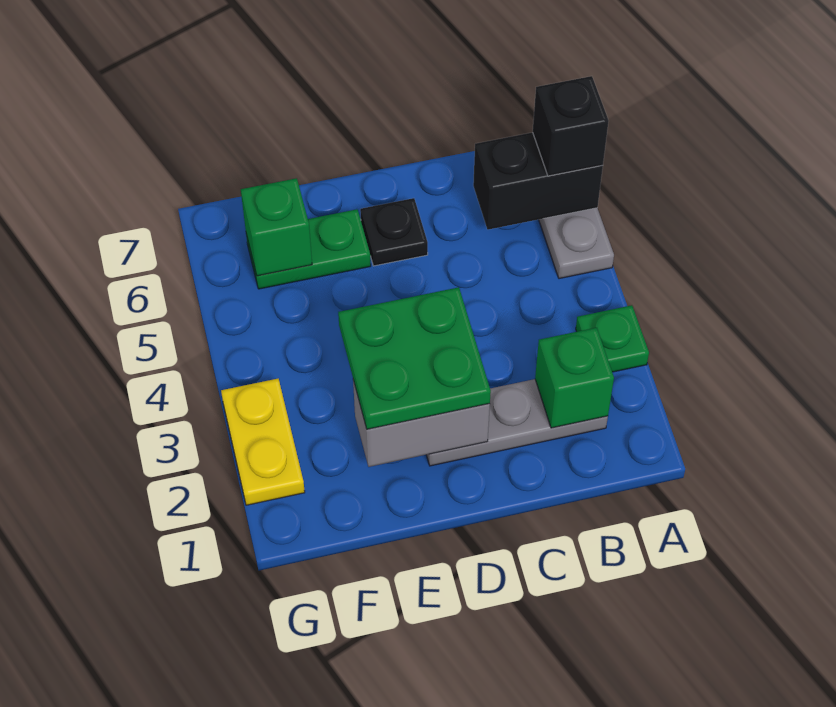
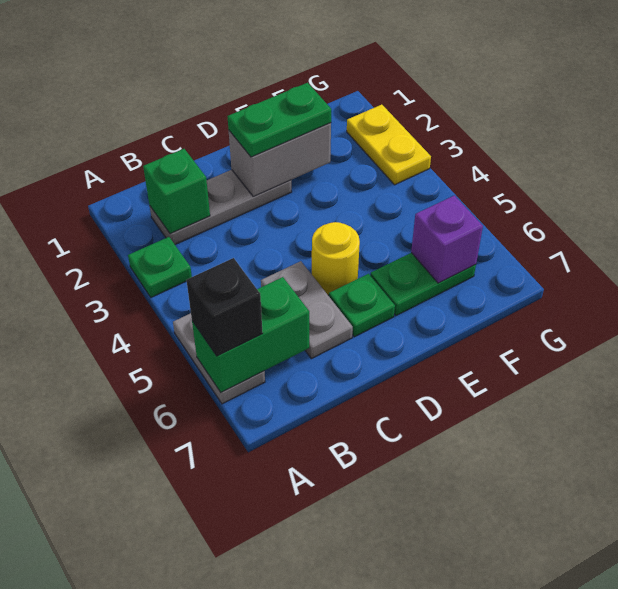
black brick A6:B6 level 2 -> green brick A6:B6 level 2
none -> grey plate C5:C6 level 1
green plate D2:E3 level 3 -> green plate D2:E2 level 3
none -> yellow round brick D5 level 1
black plate D6 level 1 -> green plate D6 level 1
green brick F6 level 2 -> purple brick F6 level 2

